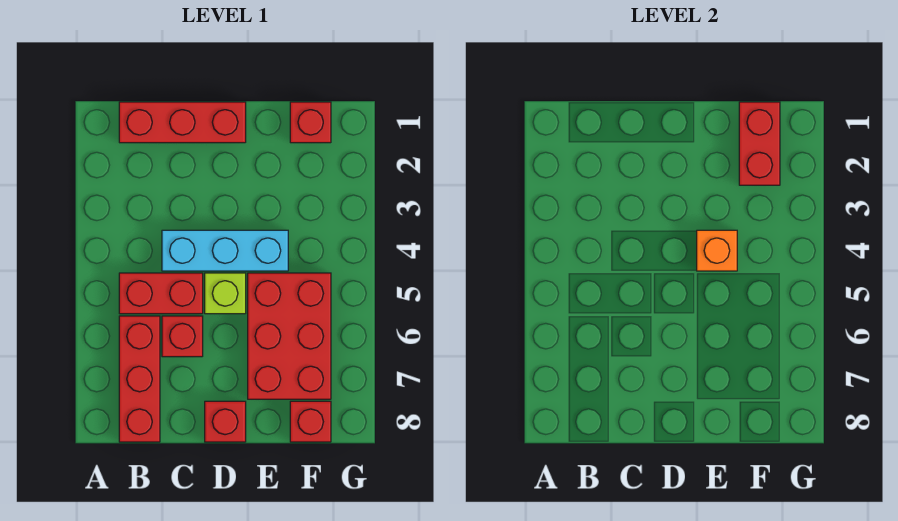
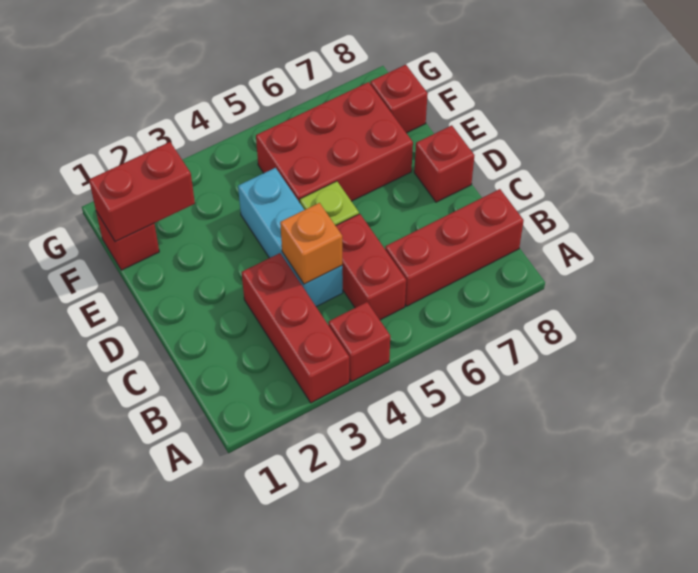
red brick B1:D1 level 1 -> red brick A3:C3 level 1
red brick C6 level 1 -> red brick A4 level 1
orange brick E4 level 2 -> orange brick C4 level 2

